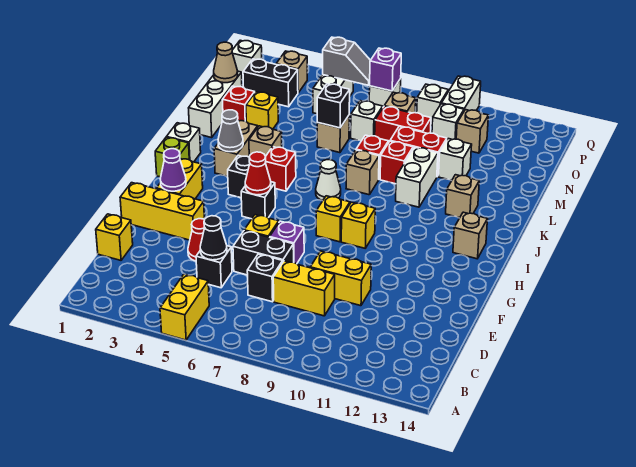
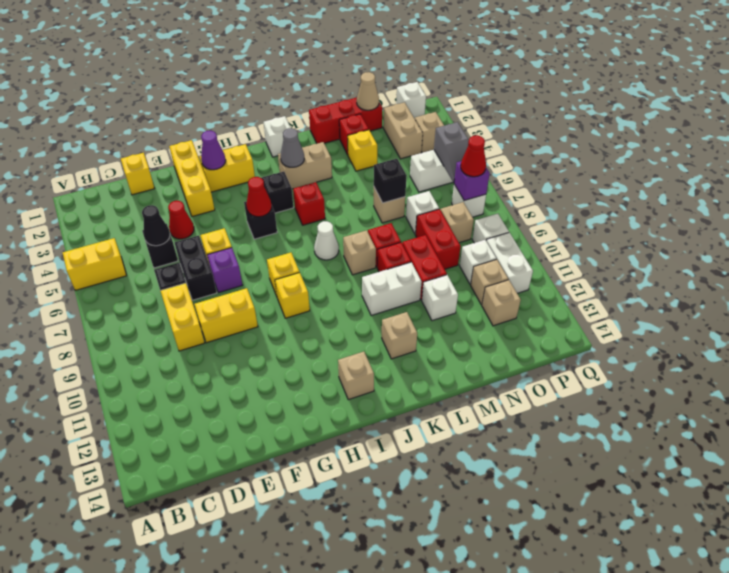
yellow brick E9:E10 level 1 -> yellow brick E9:F9 level 1
lime brick I1 level 1 -> none
tan brick K4 level 1 -> tan brick O12 level 1
white brick L1:N1 level 1 -> red brick L1:N1 level 1
black brick O2:O3 level 1 -> tan brick O2:O3 level 1
none -> red cone P7 level 3
white brick P10:Q10 level 1 -> white brick P10:P11 level 1

